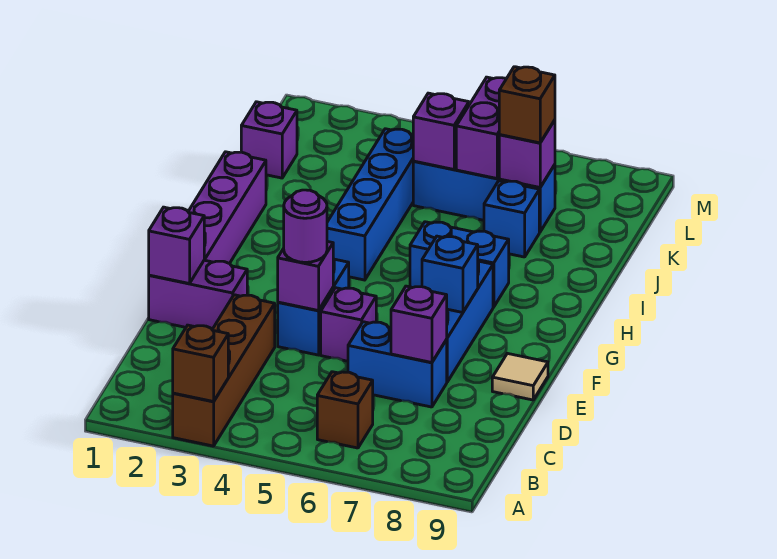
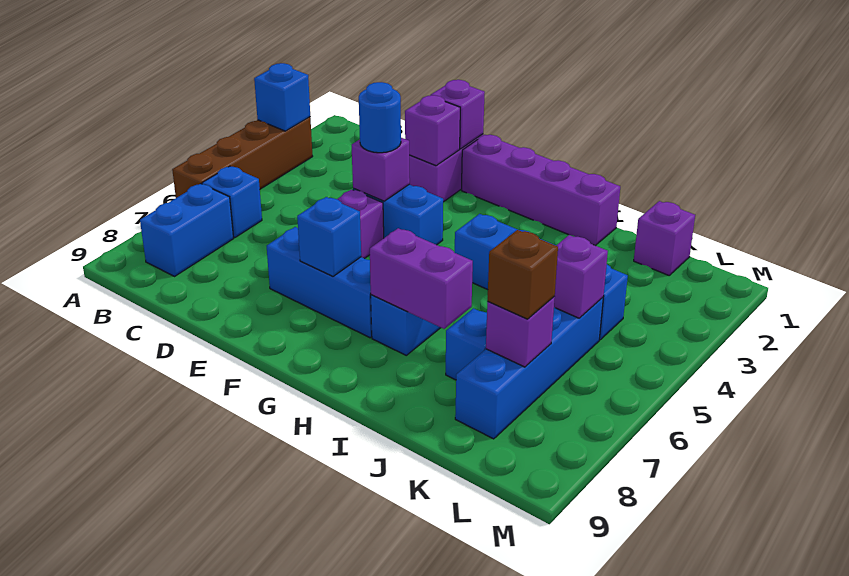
brown brick A3:D3 level 1 -> brown brick A3:A6 level 1
brown brick A3 level 2 -> blue brick A3 level 2
brown brick B6 level 1 -> blue brick B6 level 1
blue brick D6:D7 level 1 -> blue brick B7:B8 level 1
purple brick D7 level 2 -> purple brick E2 level 2
purple round brick E4 level 3 -> blue round brick E4 level 3
tan tile E9 level 1 -> none
blue brick K5:K7 level 1 -> blue brick K5:K8 level 1
purple brick K6:L6 level 2 -> purple brick H7:I7 level 2

